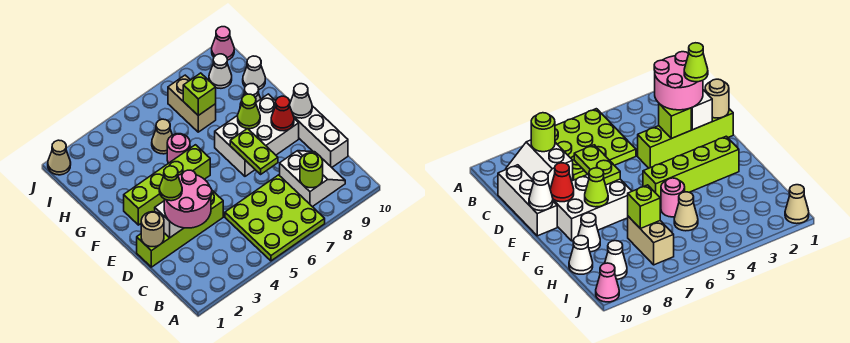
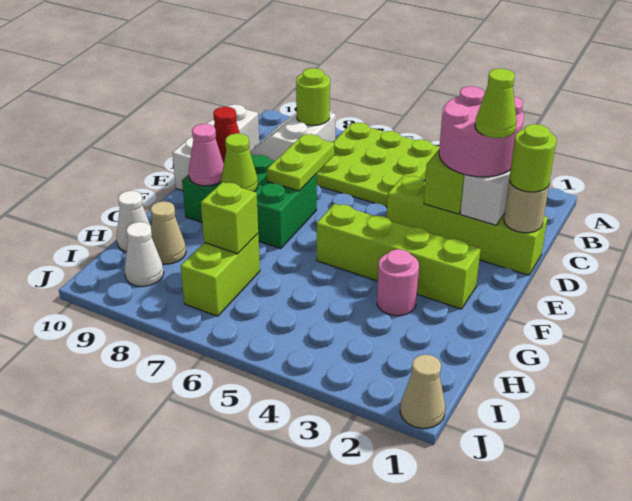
none -> lime round brick D1 level 3
white brick E7:F9 level 1 -> green brick E7:F9 level 1
white cone E10 level 2 -> none
pink round brick G5 level 1 -> pink round brick G3 level 1
white cone G9 level 1 -> none
tan cone H5 level 1 -> tan cone H9 level 1
tan brick H7:I7 level 1 -> lime brick H7:I7 level 1
pink cone J10 level 1 -> pink cone F9 level 2

